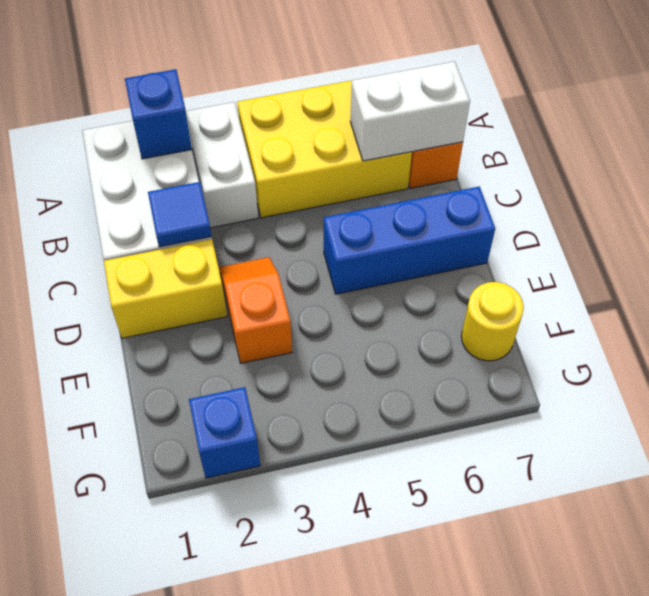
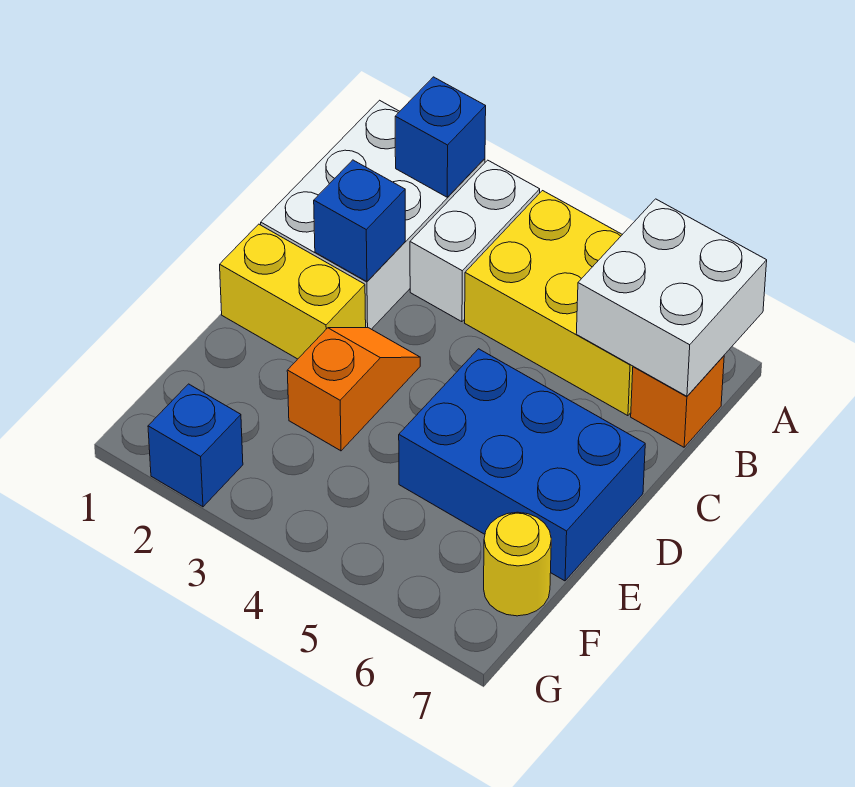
white brick B6:B7 level 2 -> white brick A6:B7 level 2
blue tile C2 level 2 -> blue brick C2 level 2
blue brick D5:D7 level 1 -> blue brick D5:E7 level 1

